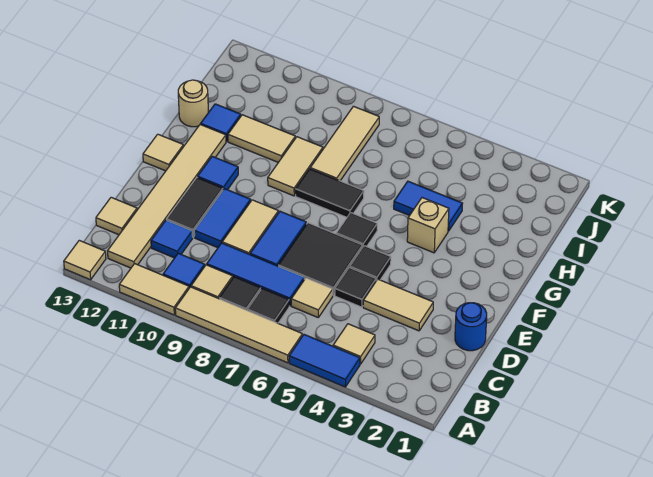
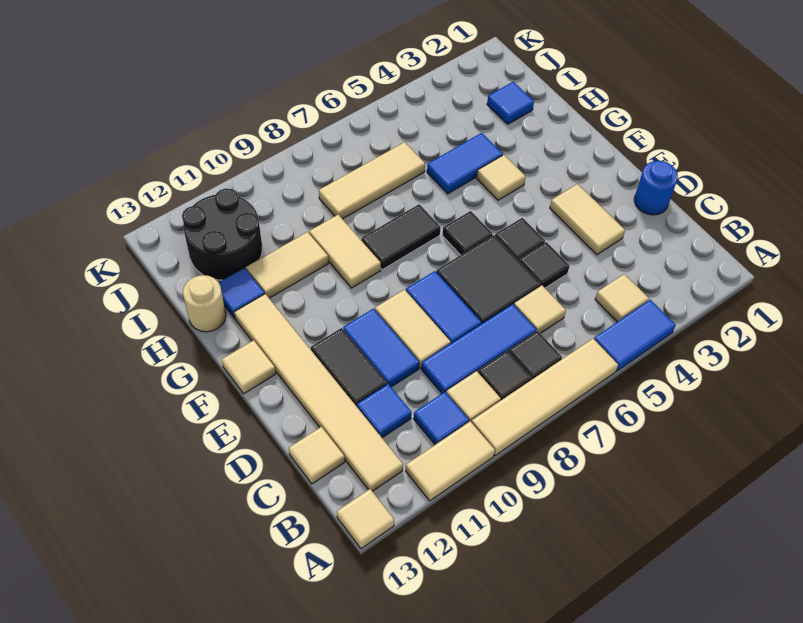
tan tile D3:D4 level 1 -> tan tile D3:E3 level 1
blue tile F11 level 1 -> blue tile I2 level 1
tan brick G4 level 1 -> tan tile G4 level 1
tan tile H8:J8 level 1 -> tan tile I6:I8 level 1
none -> black round brick I11:J12 level 1

